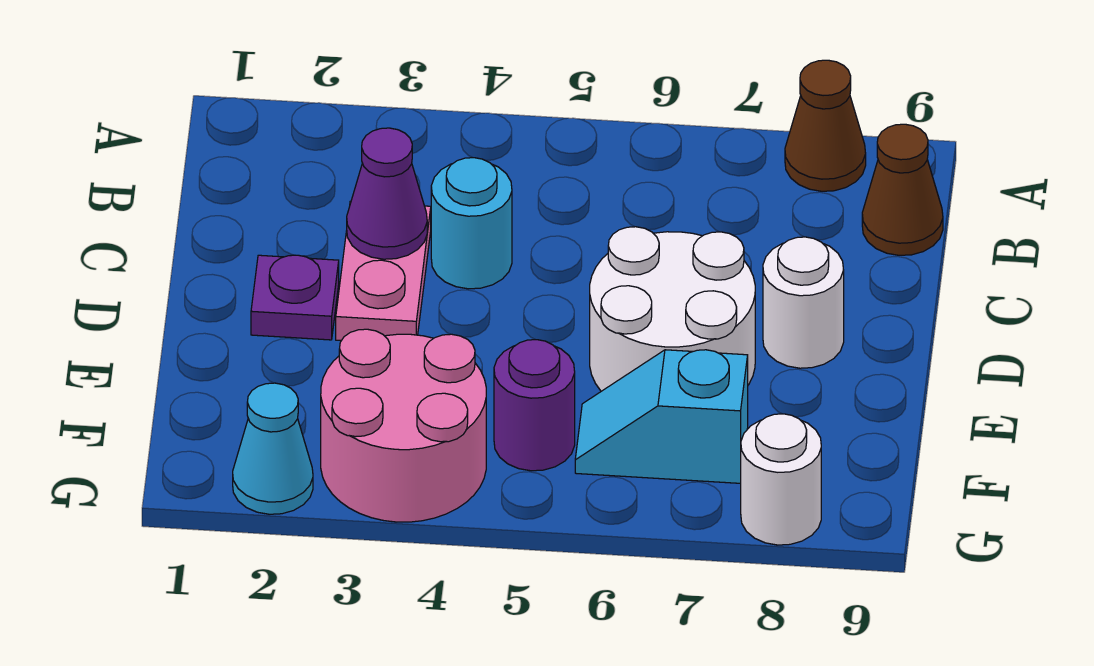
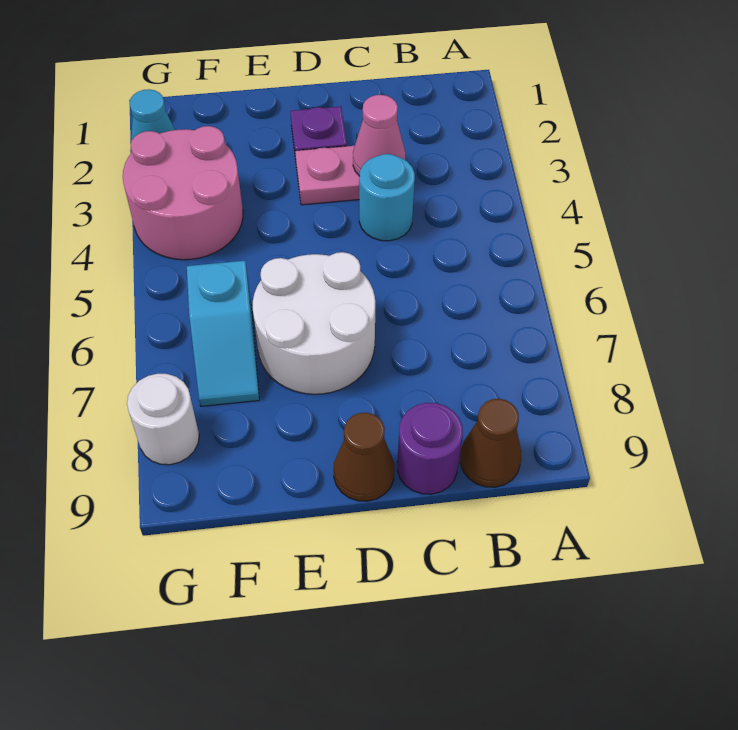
brown cone A8 level 1 -> brown cone D9 level 1
purple cone C3 level 2 -> pink cone C3 level 2
white round brick D8 level 1 -> none
purple round brick F5 level 1 -> purple round brick C9 level 1
cyan slope F6:F7 level 1 top 7 -> cyan slope F6:F7 level 1 top 6

